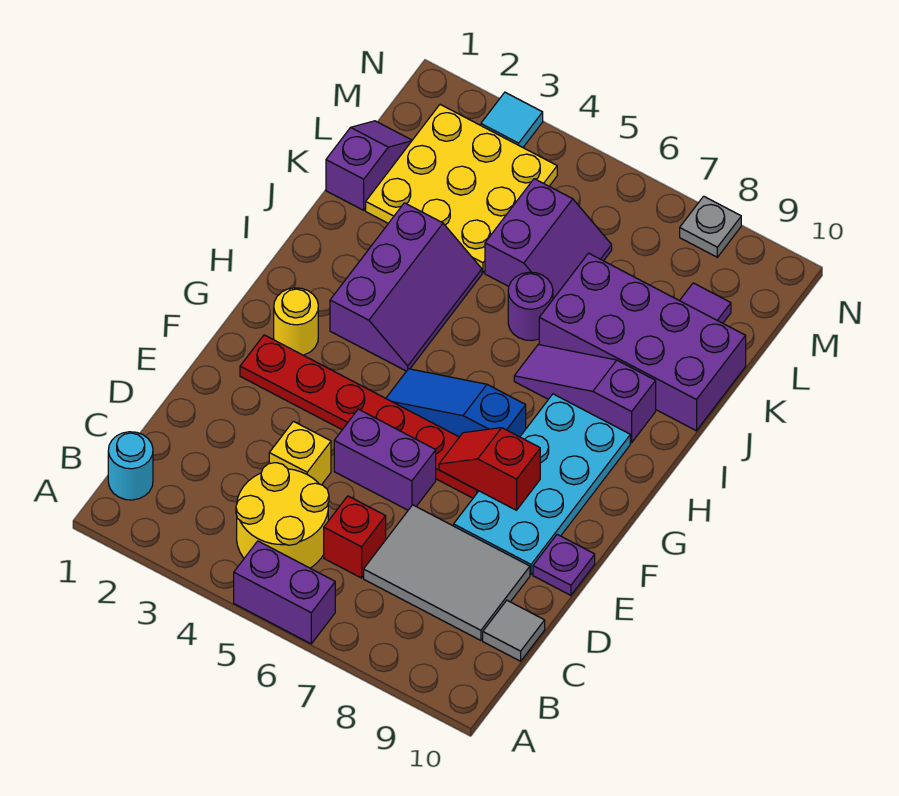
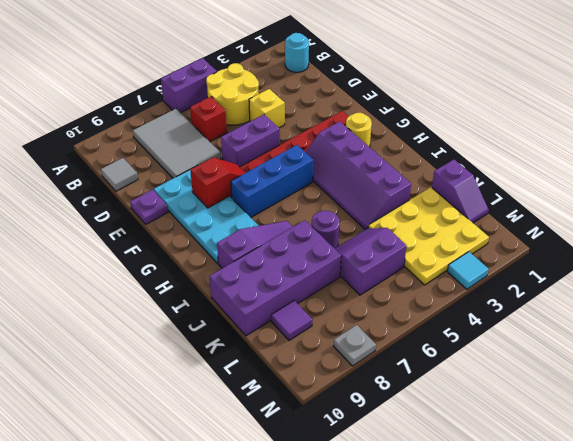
grey tile C7:D9 level 1 -> grey tile B7:D8 level 1
blue slope G5:G7 level 1 top 7 -> blue brick G5:G7 level 1
purple slope H3:J4 level 1 top 3 -> purple slope G3:J4 level 1 top 3
purple slope K5:L6 level 1 top 5 -> purple slope K5:L6 level 1 top L

